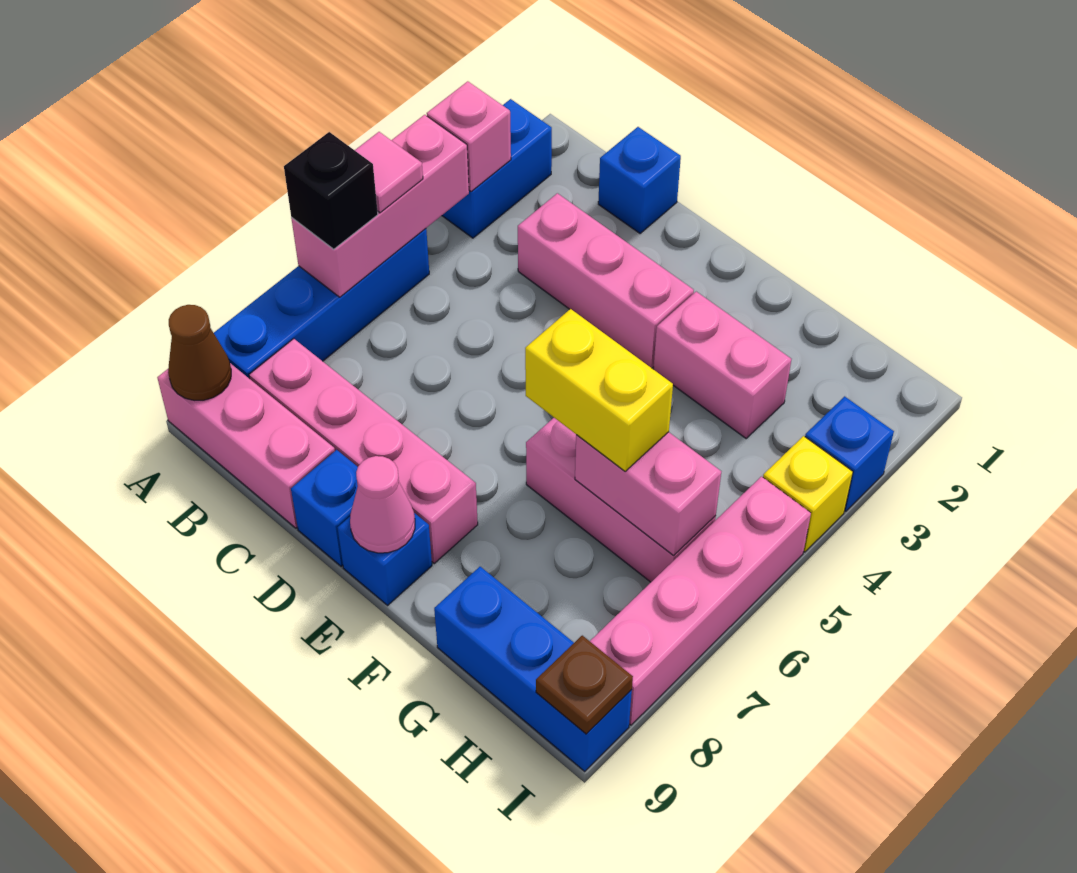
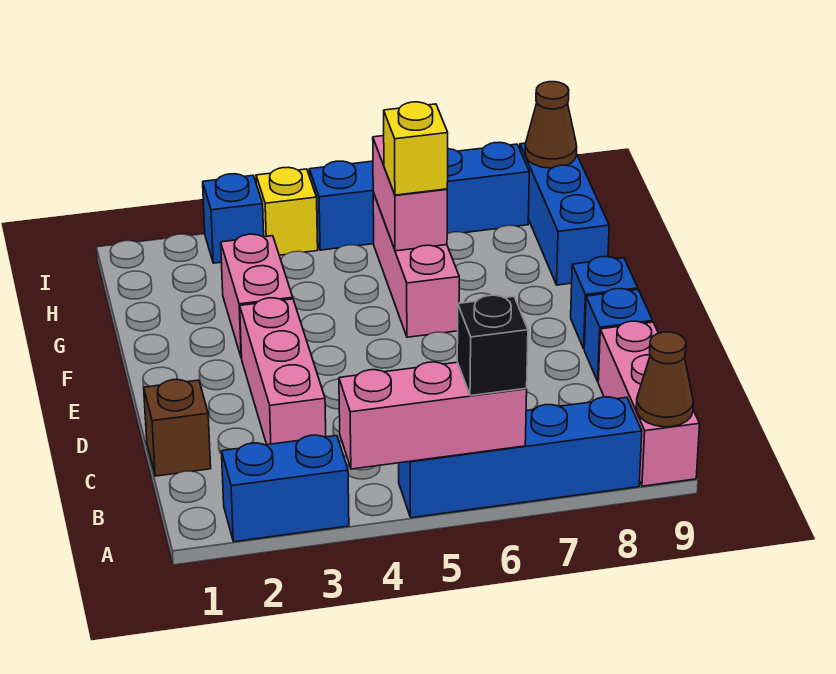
pink brick A3 level 2 -> none
pink tile A5 level 3 -> none
pink brick B8:E8 level 1 -> none
blue brick C1 level 1 -> brown brick C1 level 1
pink cone E9 level 2 -> none
yellow brick F6:G6 level 3 -> yellow brick G6 level 3
pink brick I5:I8 level 1 -> blue brick I5:I8 level 1
brown plate I9 level 2 -> brown cone I9 level 2

